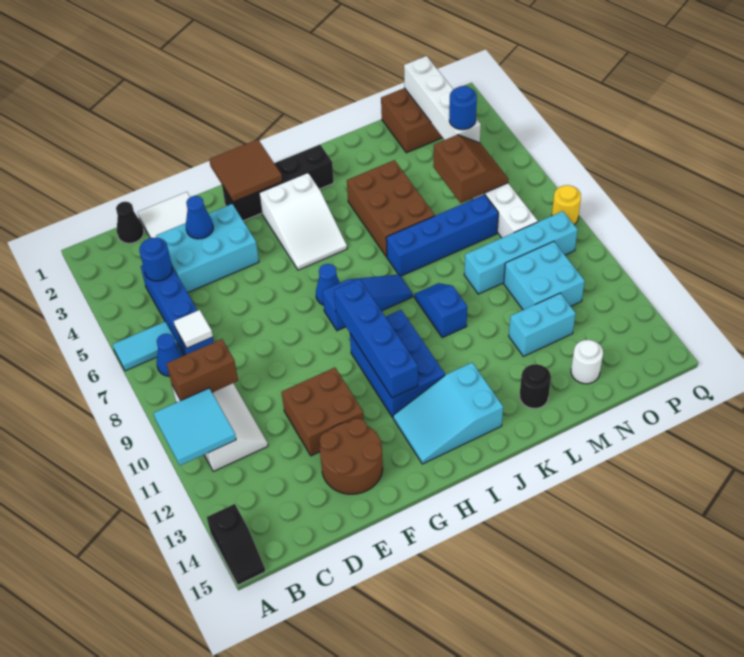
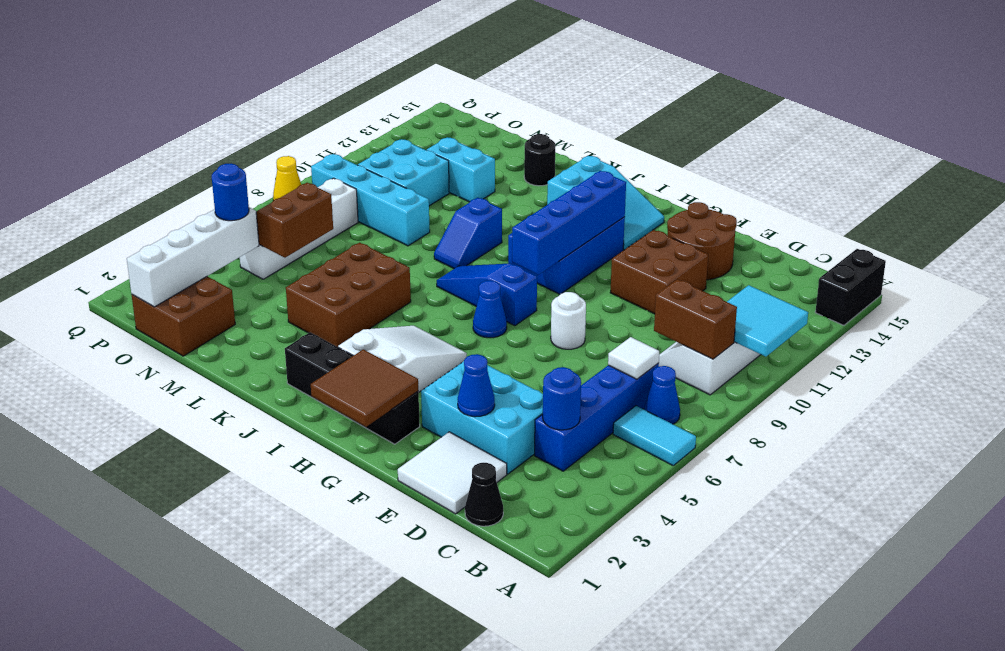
black slope A14:A15 level 1 top 14 -> black brick A14:A15 level 1
blue brick K7:N7 level 1 -> none
white round brick N14 level 1 -> white round brick F8 level 1
yellow round brick Q8 level 1 -> yellow cone Q8 level 1

